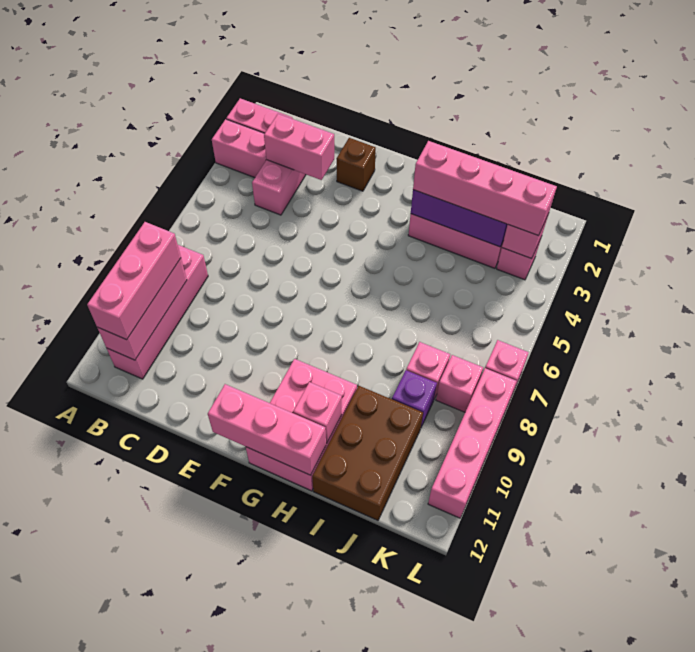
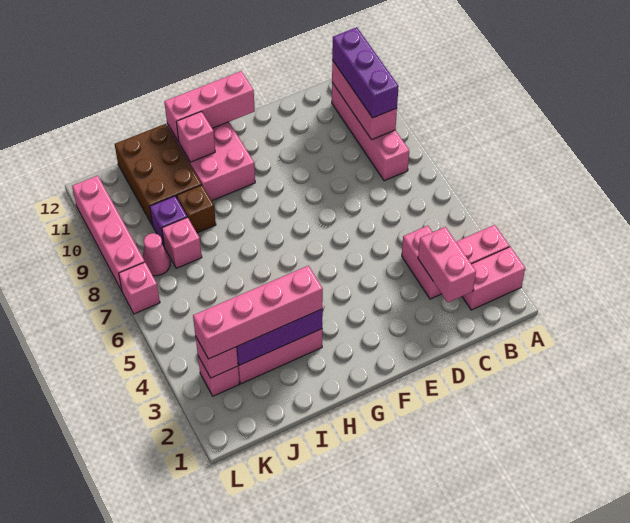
pink brick B9:B11 level 3 -> purple brick B9:B11 level 3
pink brick C3:D3 level 2 -> pink brick C2:C3 level 2
brown brick E2 level 1 -> brown brick I9 level 1
pink brick K8 level 1 -> pink cone K8 level 1

